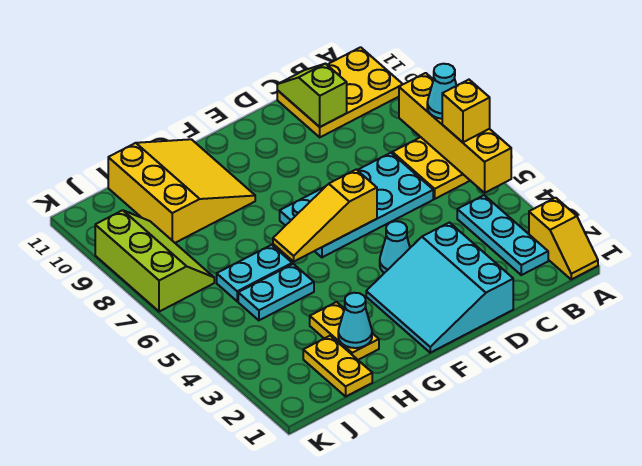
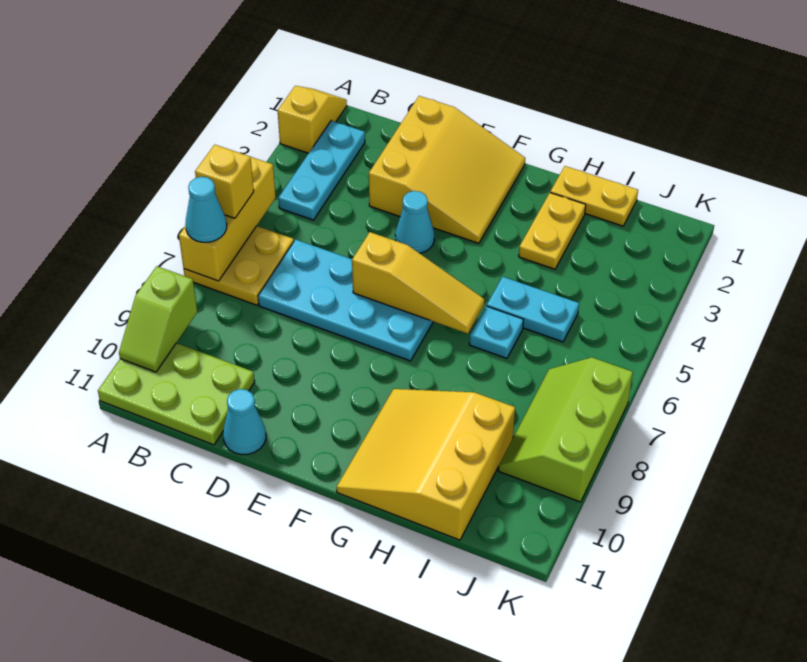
yellow brick A5:A8 level 2 -> yellow brick A5:A7 level 2
yellow plate A10:C11 level 1 -> lime plate A10:C11 level 1
lime slope C10:C11 level 2 top 10 -> lime slope A9:A10 level 2 top 9
cyan slope D1:F3 level 1 top D -> yellow slope D1:F3 level 1 top D
cyan cone H2 level 2 -> cyan cone D11 level 1
cyan plate H6:I6 level 1 -> cyan plate H6 level 1
yellow plate I1:I2 level 1 -> yellow plate H1:I1 level 1

